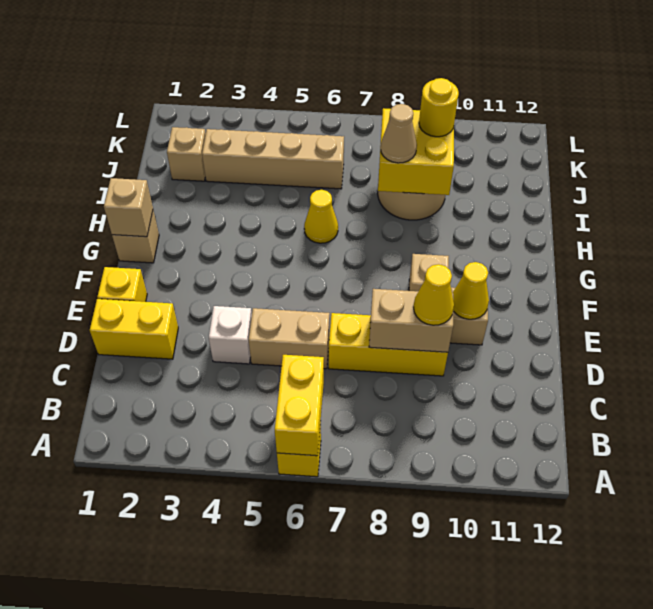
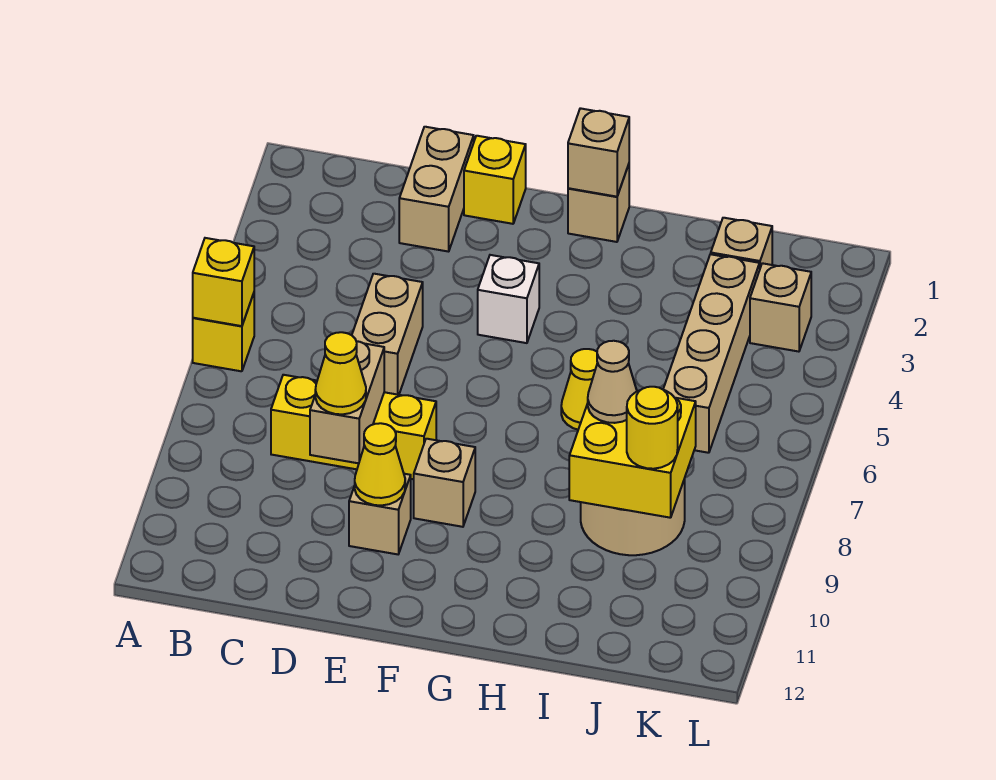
yellow brick A6:B6 level 2 -> yellow brick A6 level 2
yellow brick D1:D2 level 1 -> tan brick D1:D2 level 1
white brick D4 level 1 -> white brick F4 level 1
yellow brick D7:D9 level 1 -> yellow brick C8:E8 level 1
none -> tan brick K3 level 1

